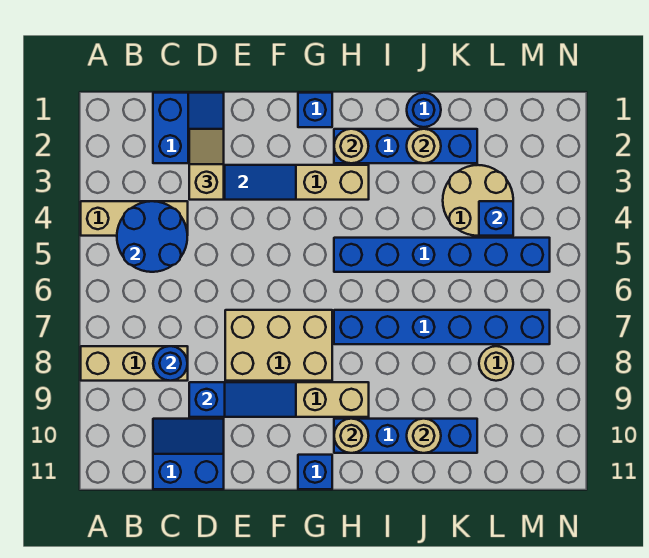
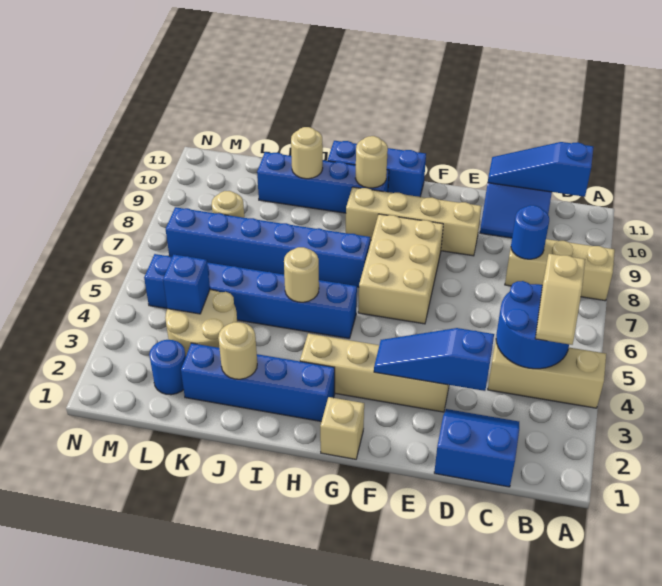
blue slope C1:D2 level 1 top C -> blue slope C1:D2 level 1 top 1
tan slope D2:D3 level 3 top 3 -> tan slope B4:B5 level 3 top 5
blue slope D9:F9 level 2 top D -> blue slope B11:D11 level 2 top B
tan brick E7:G8 level 1 -> tan brick F6:G8 level 1
blue brick G1 level 1 -> tan brick G1 level 1
blue brick G11 level 1 -> blue brick G11:I11 level 1
tan round brick H2 level 2 -> tan round brick I5 level 2
blue round brick J1 level 1 -> blue round brick L2 level 1

